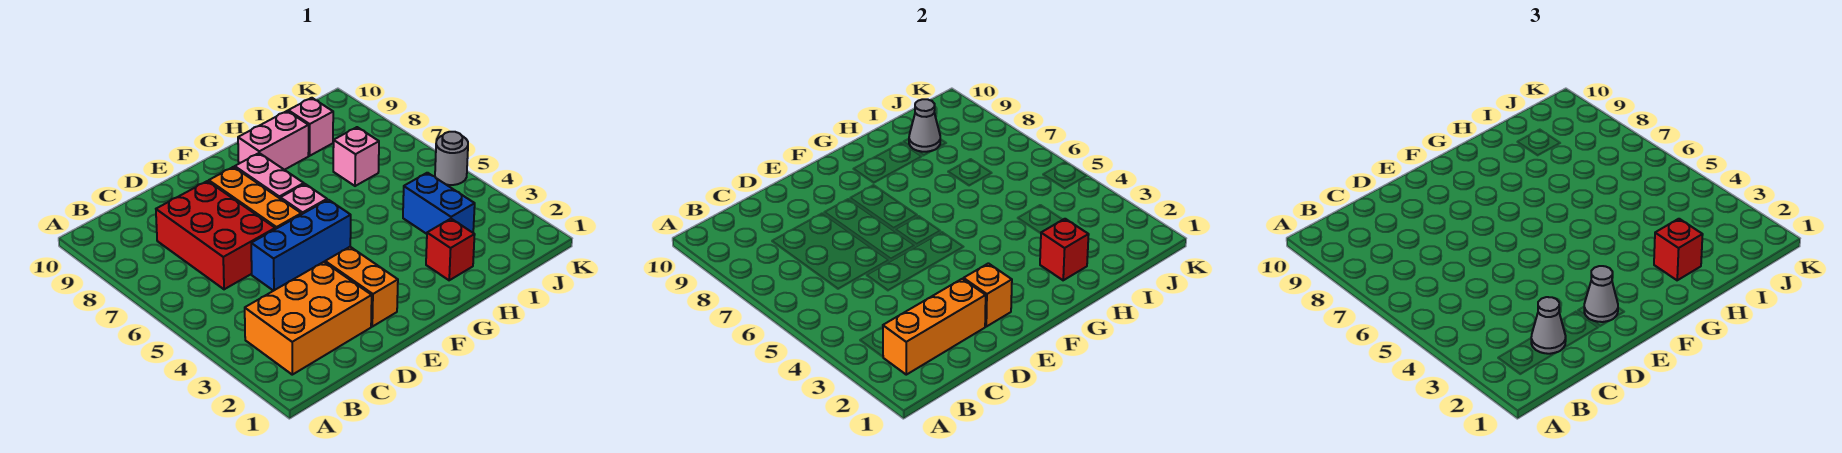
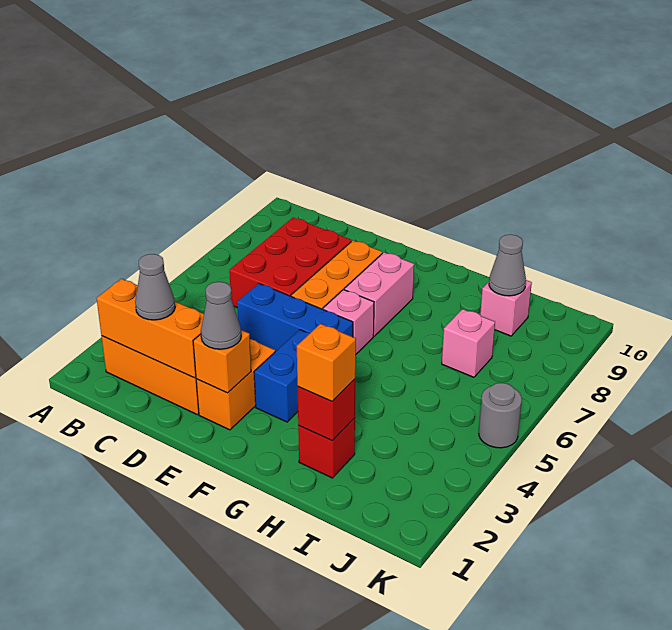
pink brick G9:H9 level 1 -> none
red brick H2 level 3 -> orange brick H2 level 3
blue brick I3:I4 level 1 -> blue brick F3:F4 level 1

